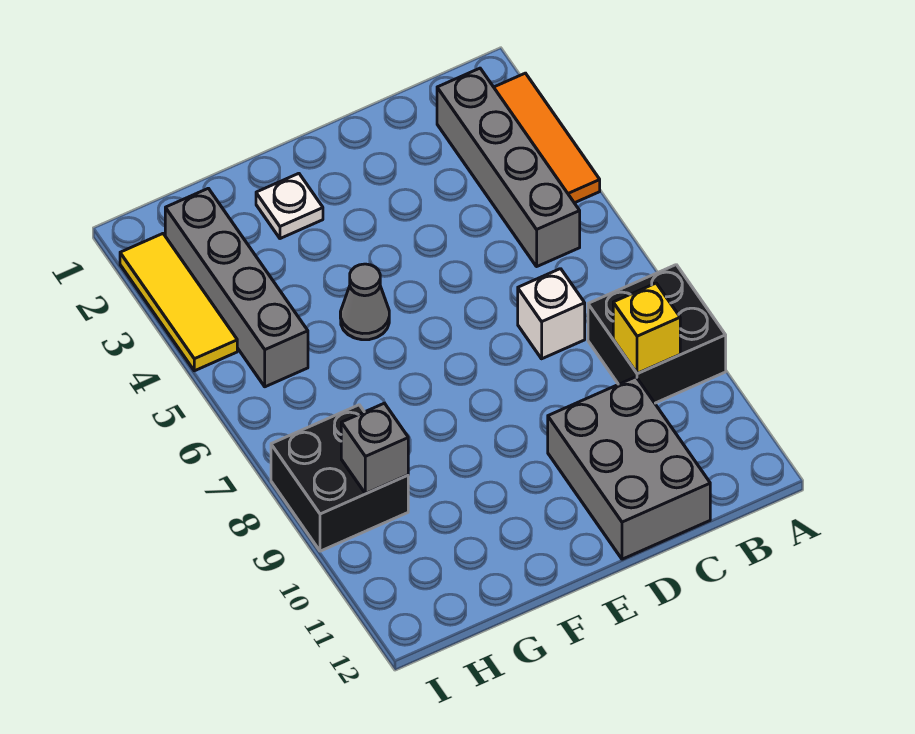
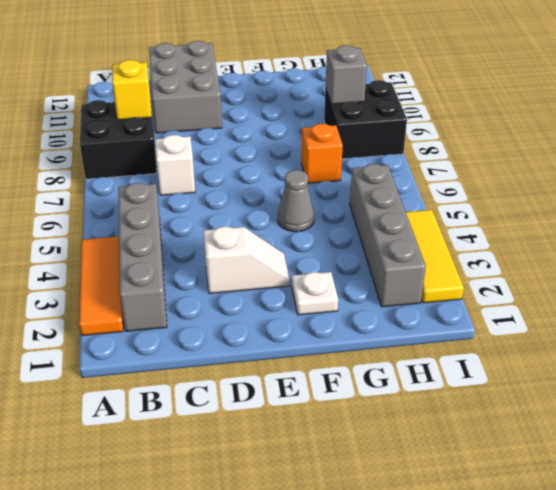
none -> white slope D3:E3 level 1 top D
none -> orange brick G7 level 1

